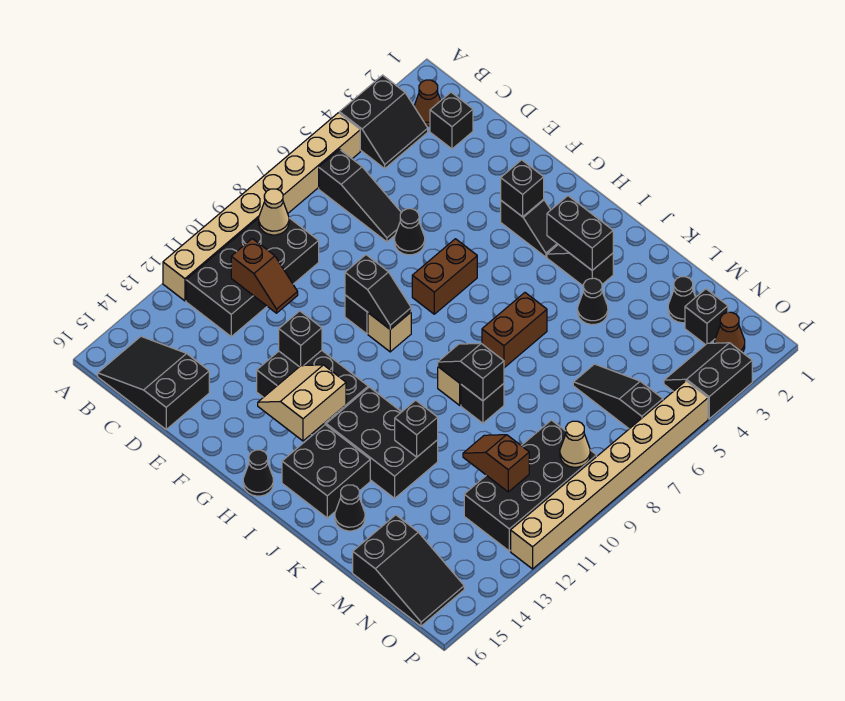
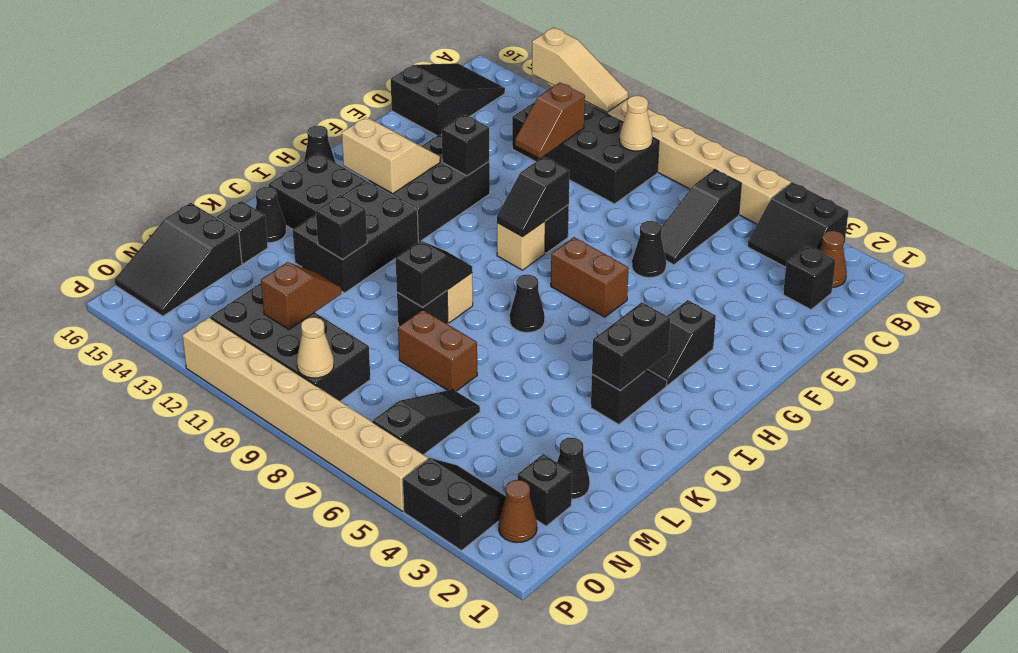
none -> tan slope A11:A13 level 2 top 13
black brick G3 level 2 -> black brick L15 level 1
brown brick J6:J7 level 1 -> brown brick L7:L8 level 1
black cone K4 level 1 -> black cone I7 level 1

